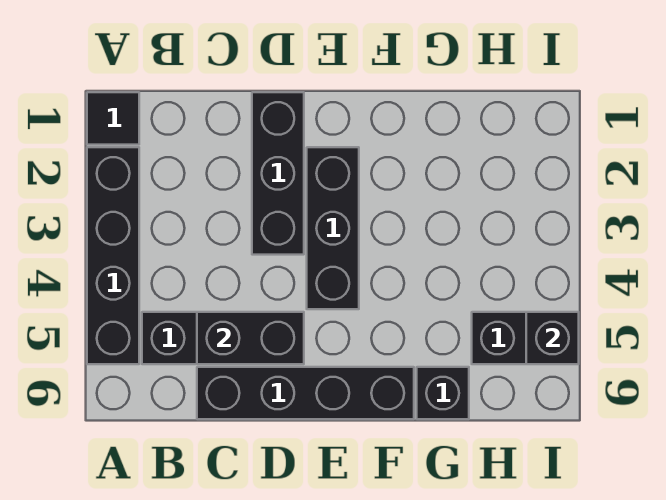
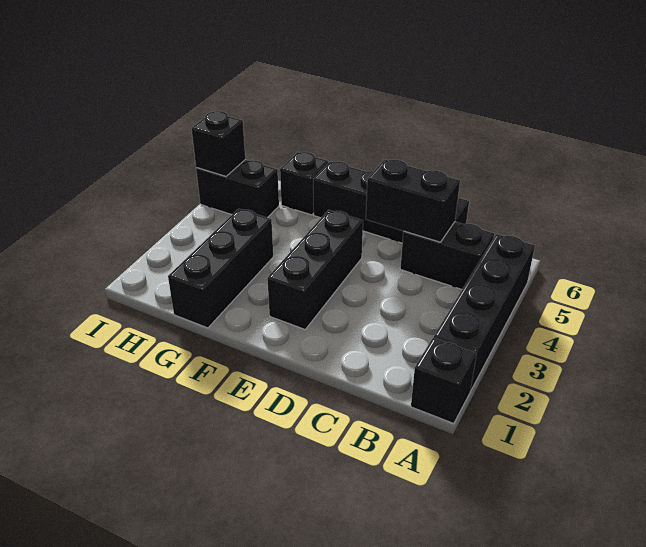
black tile A1 level 1 -> black brick A1 level 1
black brick D1:D3 level 1 -> black brick G1:G3 level 1

